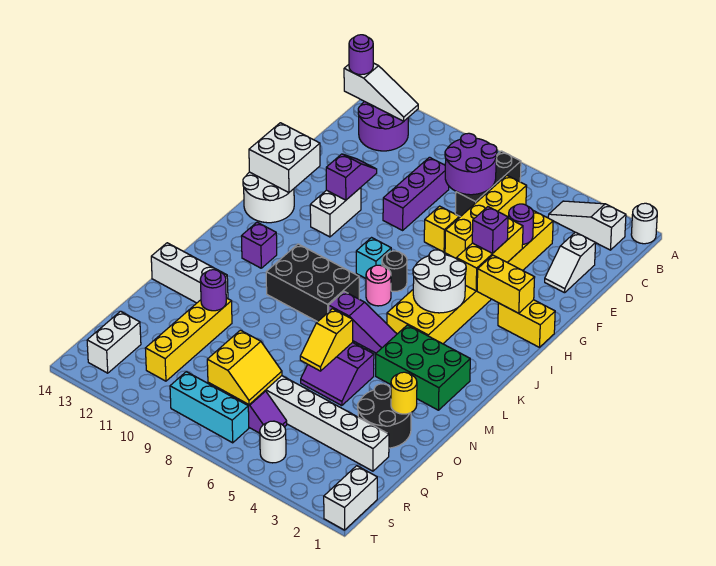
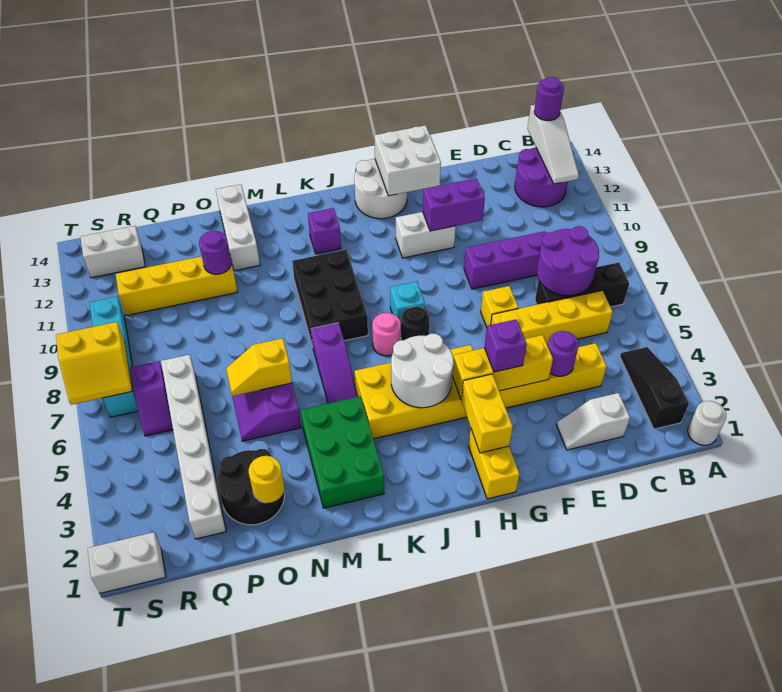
white slope B2:B4 level 1 top 2 -> black slope B2:B4 level 1 top 2
purple slope F11:G11 level 2 top G -> purple brick F11:G11 level 2
yellow slope Q7:R8 level 2 top 8 -> yellow slope S7:T8 level 2 top 8
white round brick S5 level 1 -> none
cyan brick S7:S9 level 1 -> cyan brick S7:S10 level 1

